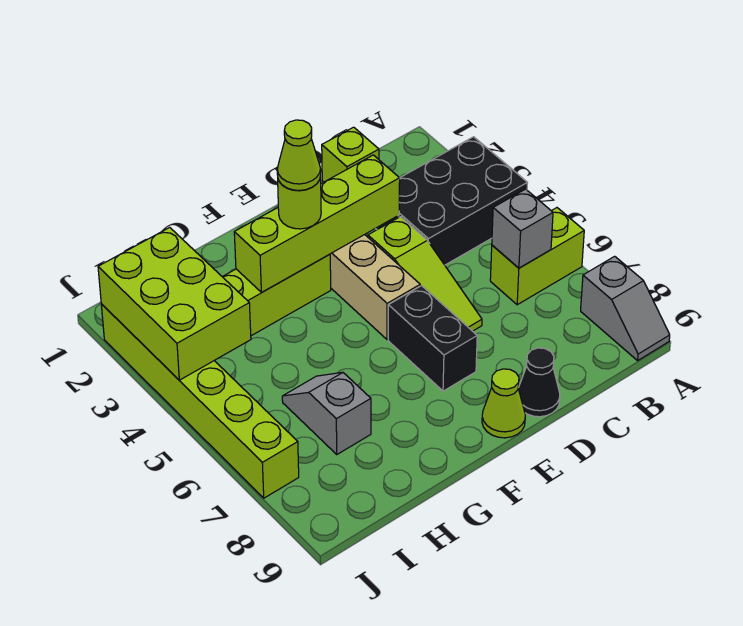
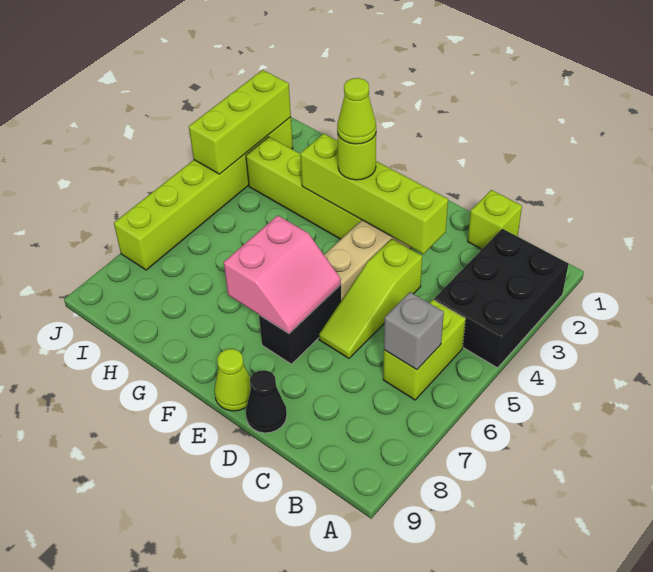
black brick A3:C4 level 1 -> black brick A2:B4 level 1
lime brick A6:B6 level 1 -> lime brick B5:B6 level 1
grey slope A8:A9 level 1 top 8 -> none
none -> pink slope E6:F7 level 2 top F
grey slope H6:H7 level 1 top 7 -> none
lime brick I2:J4 level 2 -> lime brick J2:J4 level 2

